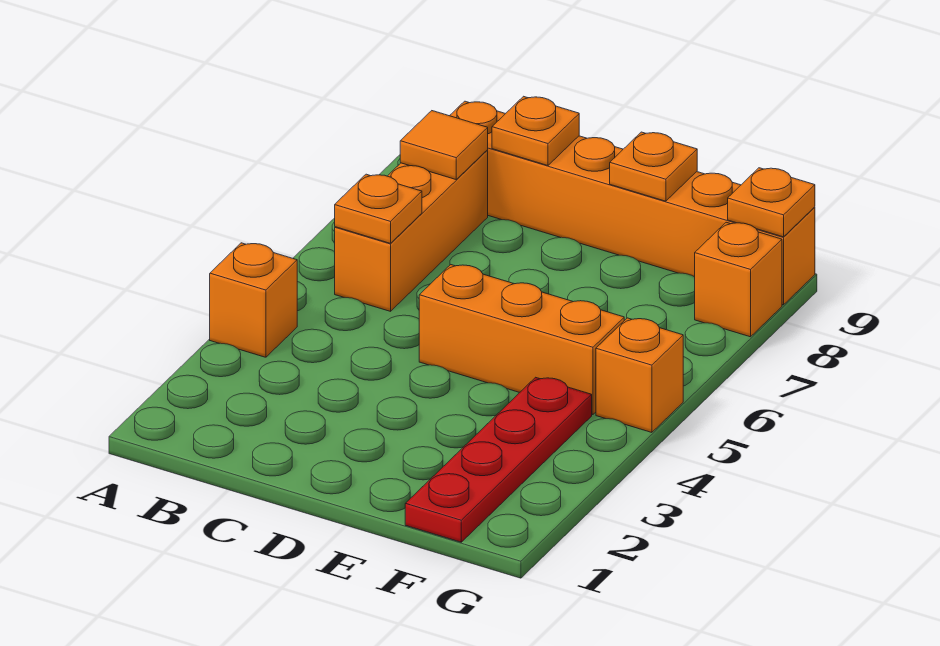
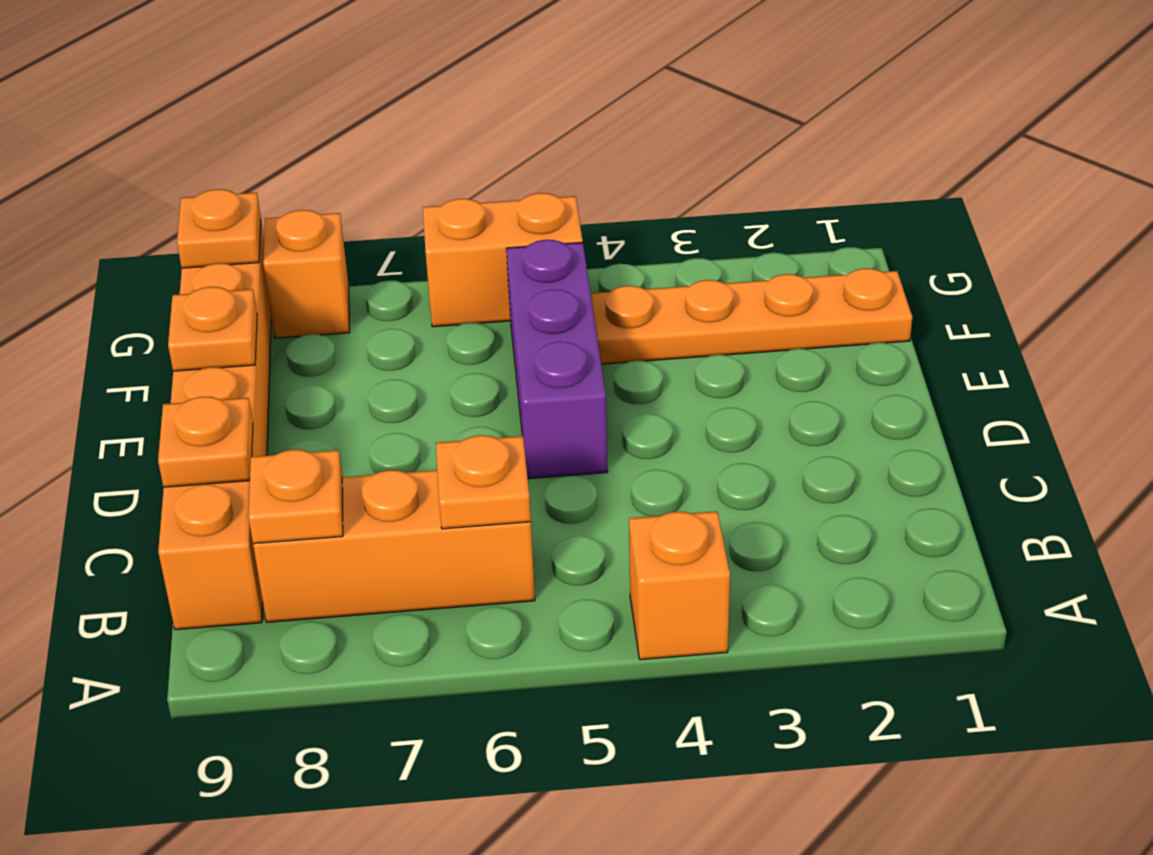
orange tile B8 level 2 -> orange plate B8 level 2
orange brick D5:F5 level 1 -> purple brick D5:F5 level 1
red plate F1:F4 level 1 -> orange plate F1:F4 level 1
orange brick G5 level 1 -> orange brick G5:G6 level 1

